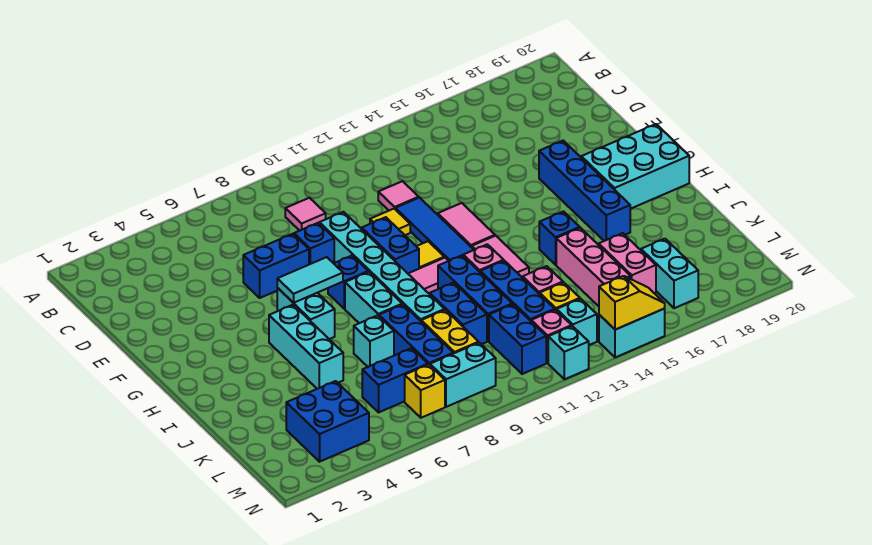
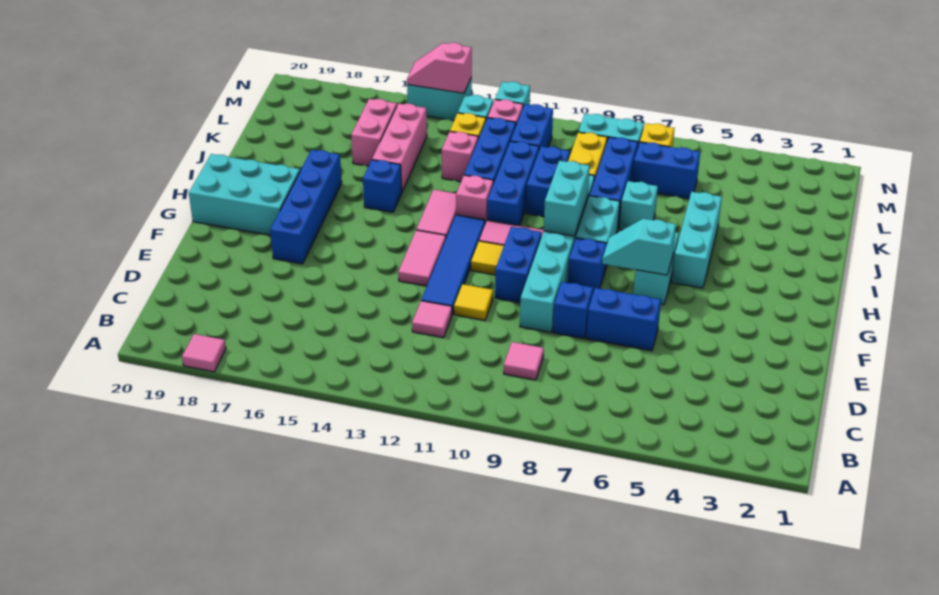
none -> pink tile A18 level 1
cyan tile G6:G7 level 2 -> cyan slope G6:G7 level 2 top 6
blue brick L3:M4 level 1 -> none
cyan brick L17:M17 level 1 -> cyan brick H9:I9 level 2
yellow slope N14:N15 level 2 top 14 -> pink slope N14:N15 level 2 top 14

